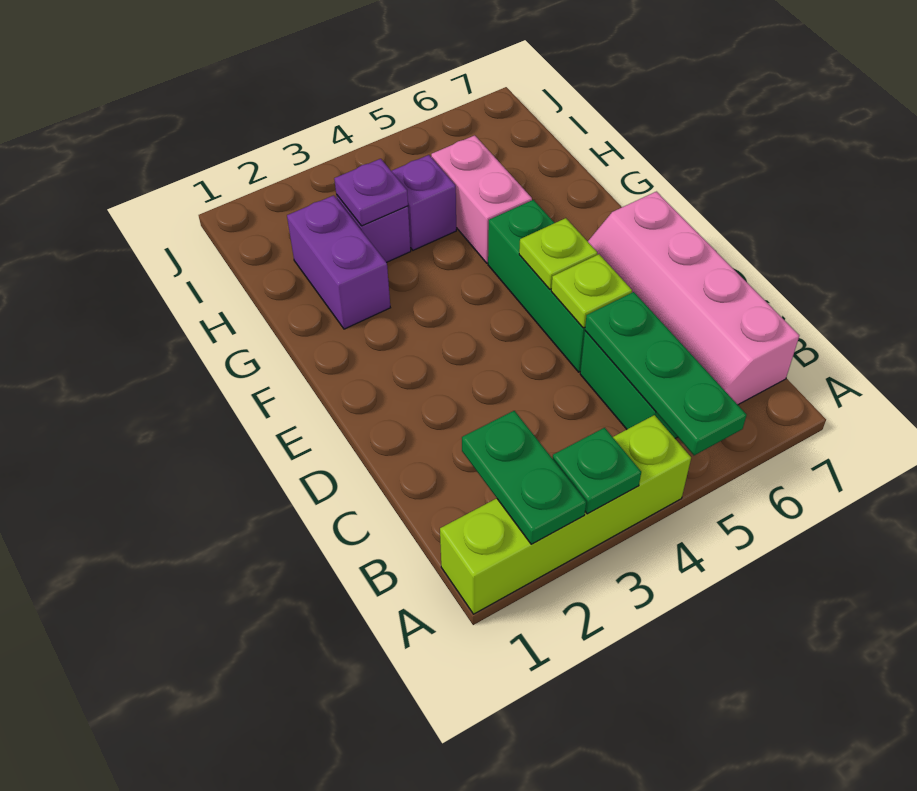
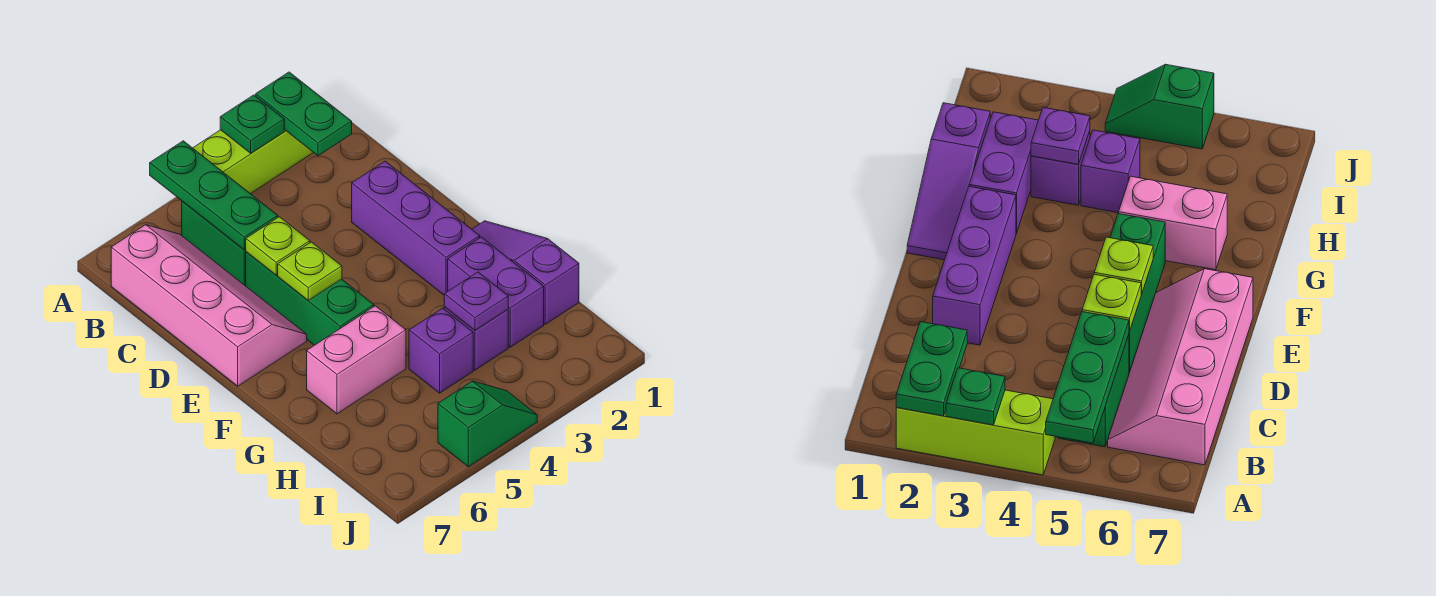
lime brick A1:A4 level 1 -> lime brick A2:A4 level 1
none -> purple brick D2:F2 level 1
none -> purple slope F1:H1 level 1 top H
pink brick G5:H5 level 1 -> pink brick G5:G6 level 1
none -> green slope J4:J5 level 1 top 5

